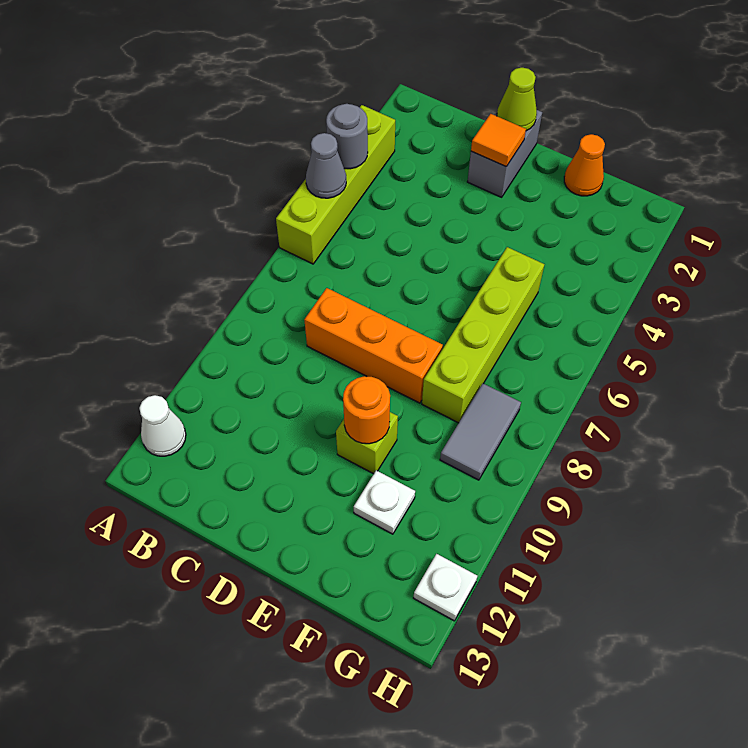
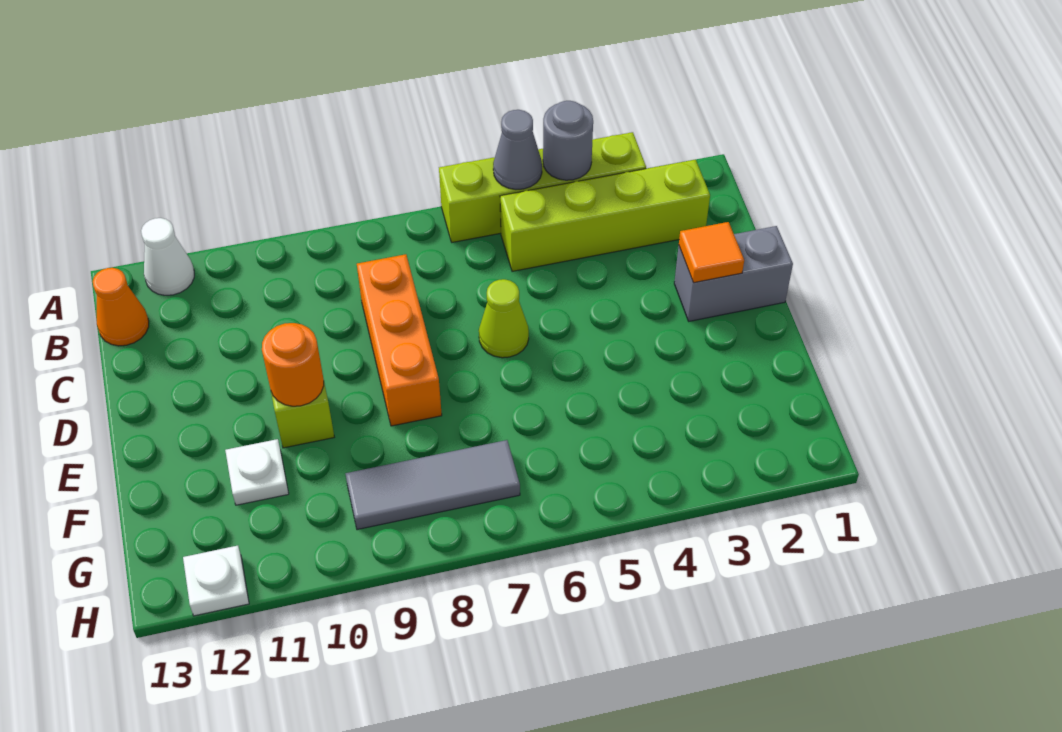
lime cone D1 level 2 -> lime cone D6 level 1
orange cone F1 level 1 -> orange cone B13 level 1
lime brick F5:F8 level 1 -> lime brick B2:B5 level 1
grey tile G8:G9 level 1 -> grey tile G7:G9 level 1

